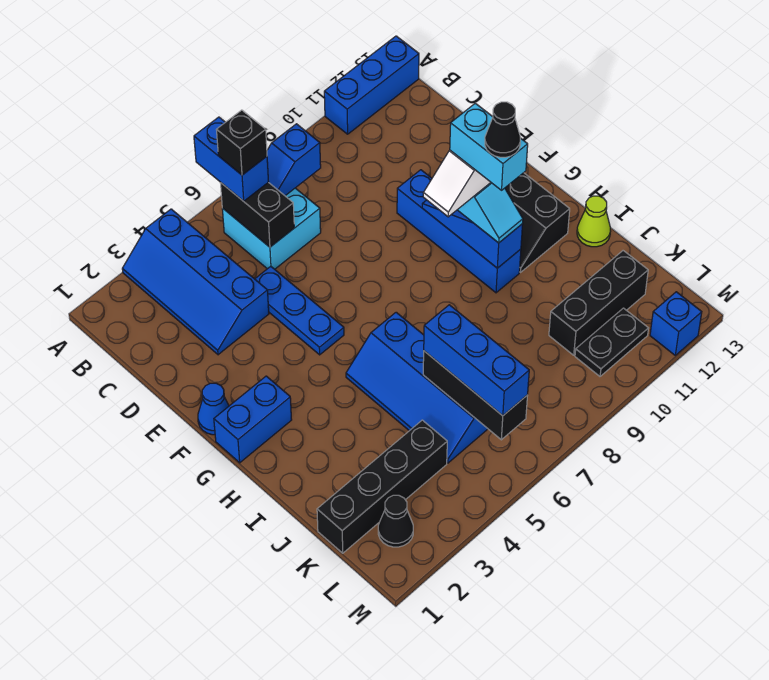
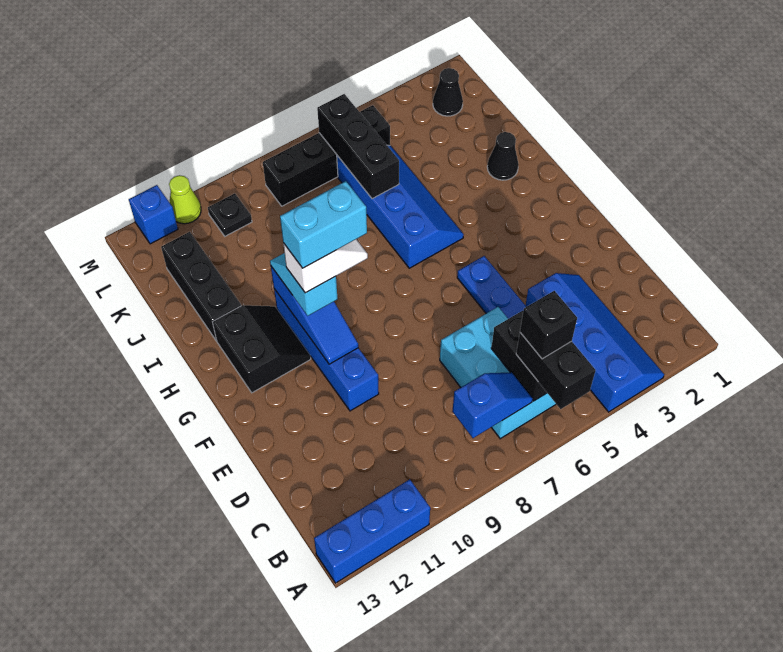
blue brick A6:B6 level 3 -> black brick A6:B6 level 3
cyan brick B6:C7 level 1 -> cyan brick B6:D7 level 1
blue cone F1 level 1 -> none
blue brick G1:G2 level 1 -> none
cyan brick G10:H10 level 5 -> cyan brick G9:G10 level 5
black cone H10 level 6 -> black cone I2 level 1
lime cone I13 level 1 -> lime cone M11 level 1
blue brick J6:L6 level 3 -> none
black brick K1:K4 level 1 -> black brick L5:L8 level 1
black brick K10:K12 level 1 -> black brick I12:K12 level 1
black plate L10:L11 level 1 -> black plate L10 level 1

